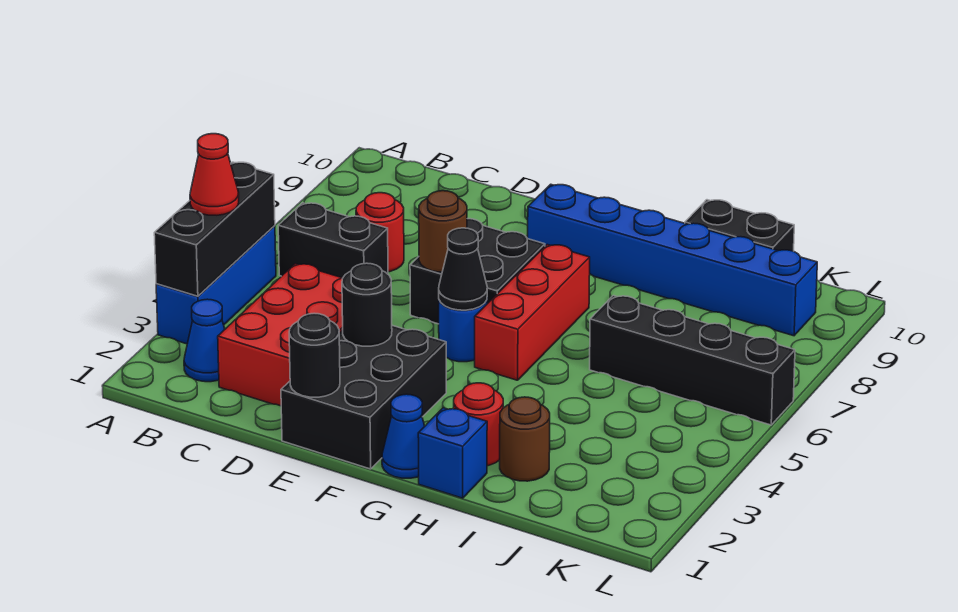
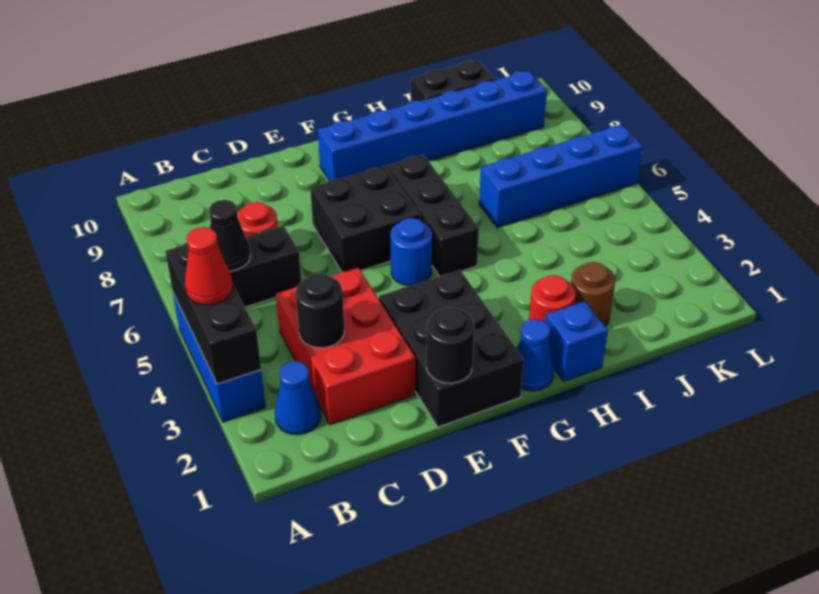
black round brick E3 level 2 -> black round brick C3 level 2
brown round brick E6 level 2 -> none
black cone F5 level 2 -> black cone B6 level 2
red brick G5:G7 level 1 -> black brick G5:G7 level 1
black brick I6:L6 level 1 -> blue brick I6:L6 level 1

